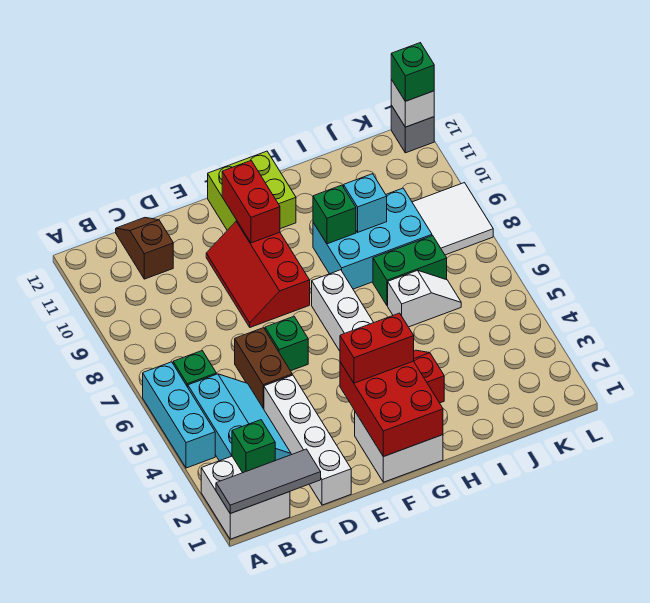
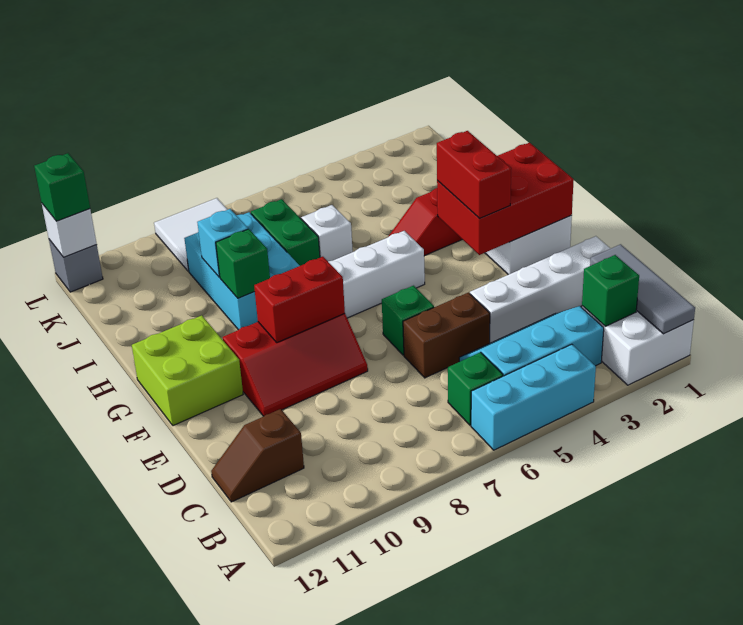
red brick F10:F11 level 2 -> red brick F8:F9 level 2

